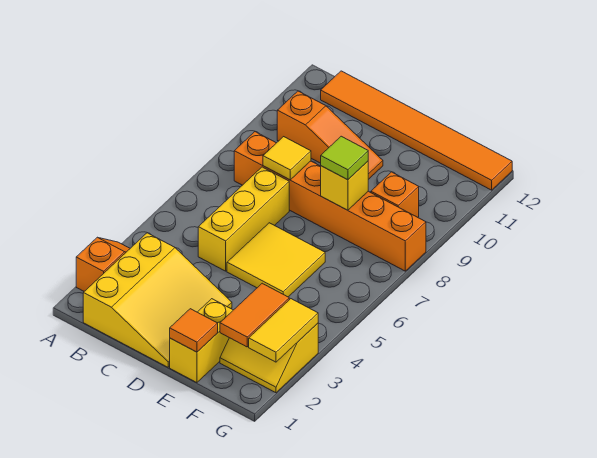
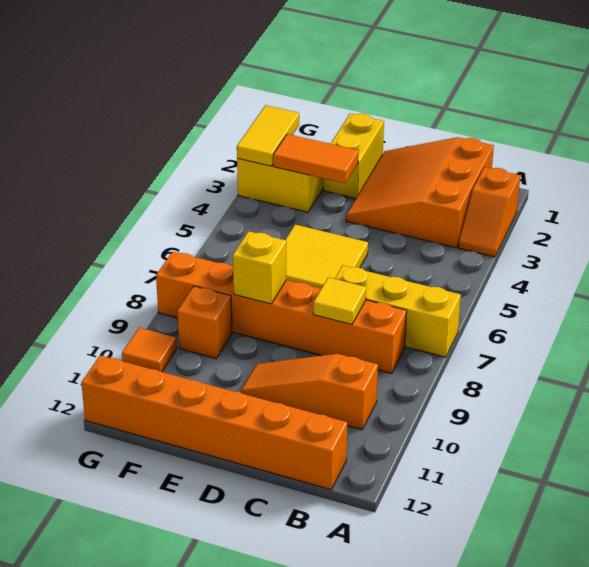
yellow slope B1:D3 level 1 top B -> orange slope B1:D3 level 1 top B
orange tile B12:G12 level 1 -> orange brick B12:G12 level 1
yellow brick C5:C7 level 1 -> yellow brick A7:C7 level 1
orange tile E1 level 2 -> orange tile G10 level 1
lime tile E8 level 3 -> none
orange tile F2:F3 level 2 -> orange tile E3:F3 level 2

